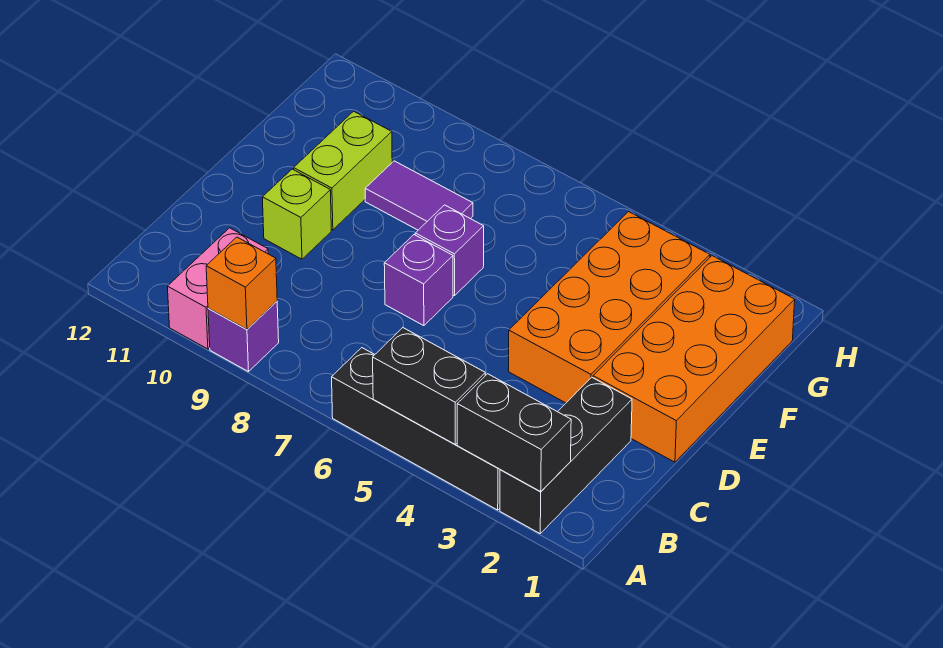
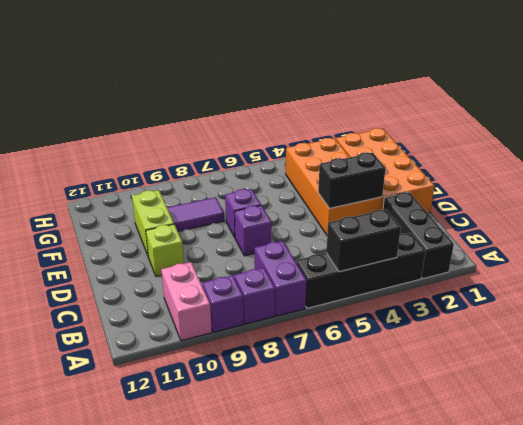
black brick A2:A3 level 2 -> black brick D3:D4 level 2
none -> purple brick A7:B7 level 1
none -> purple brick A8 level 1
orange brick A9 level 2 -> none

